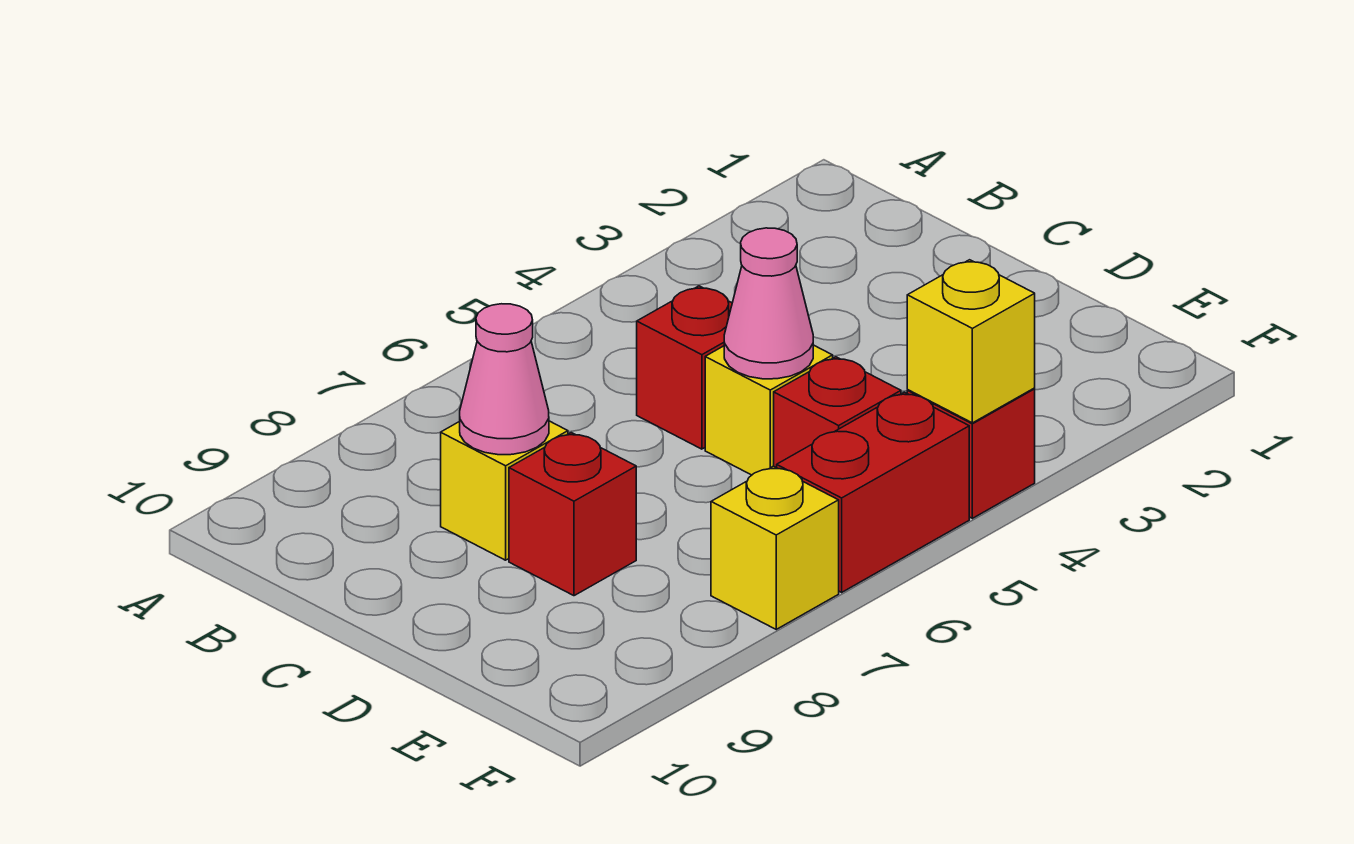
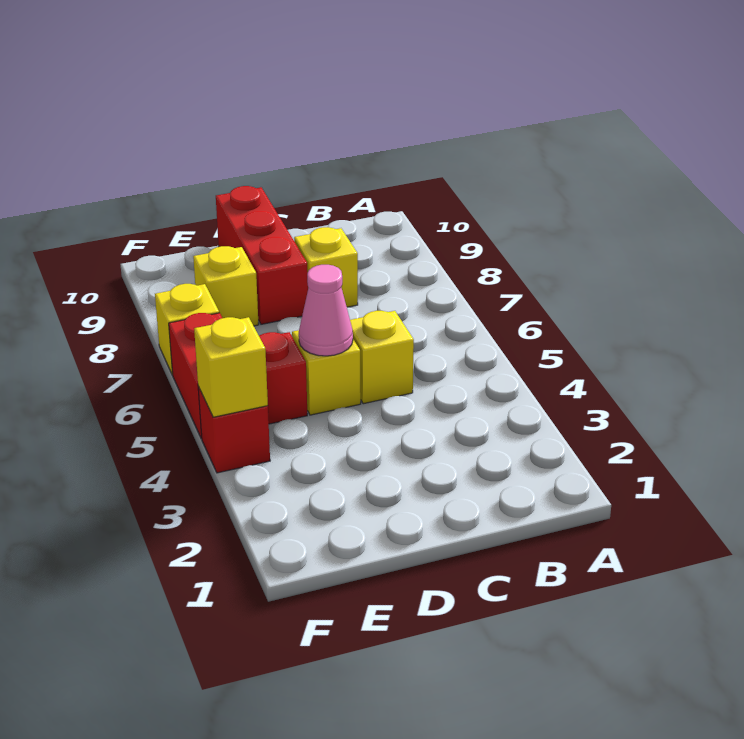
red brick C5 level 1 -> yellow brick C5 level 1
pink cone C8 level 2 -> none
red brick D8 level 1 -> red brick D8:D10 level 1
none -> yellow brick E8 level 1

